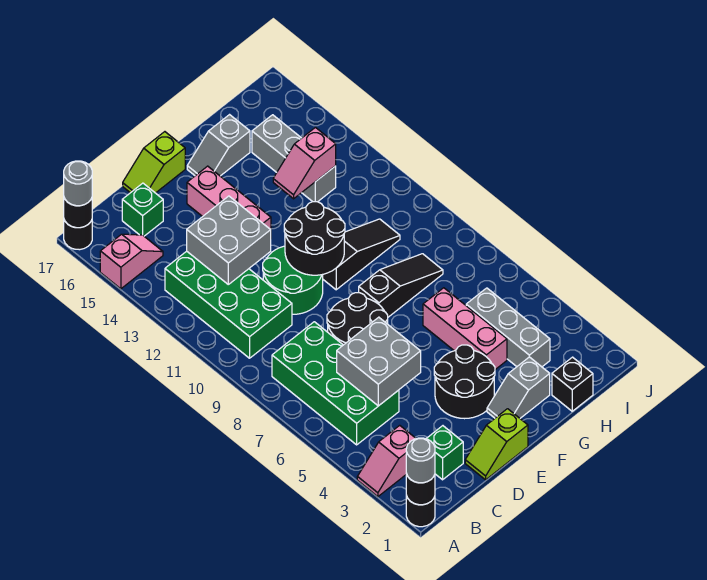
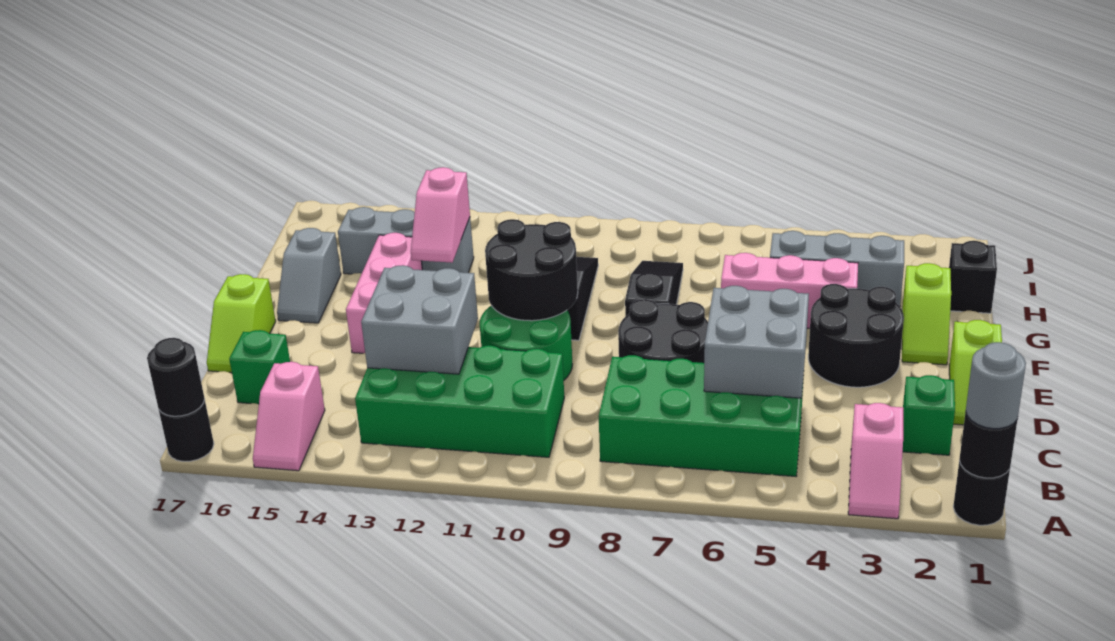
pink slope A15:B15 level 1 top A -> pink slope A15:B15 level 1 top B
grey round brick A17 level 3 -> none
pink brick E13:E15 level 1 -> pink brick E14:G14 level 1
grey slope F2:G2 level 1 top G -> lime slope F2:G2 level 1 top G

